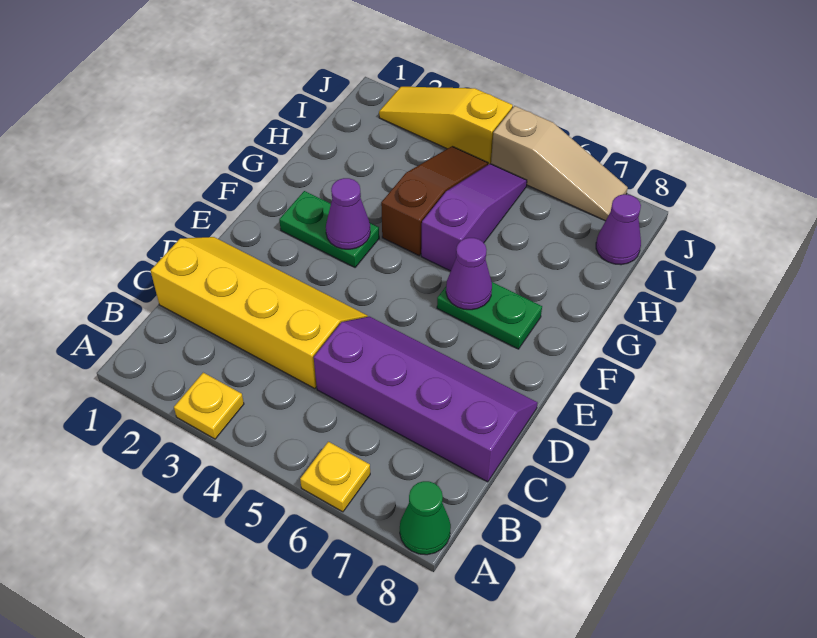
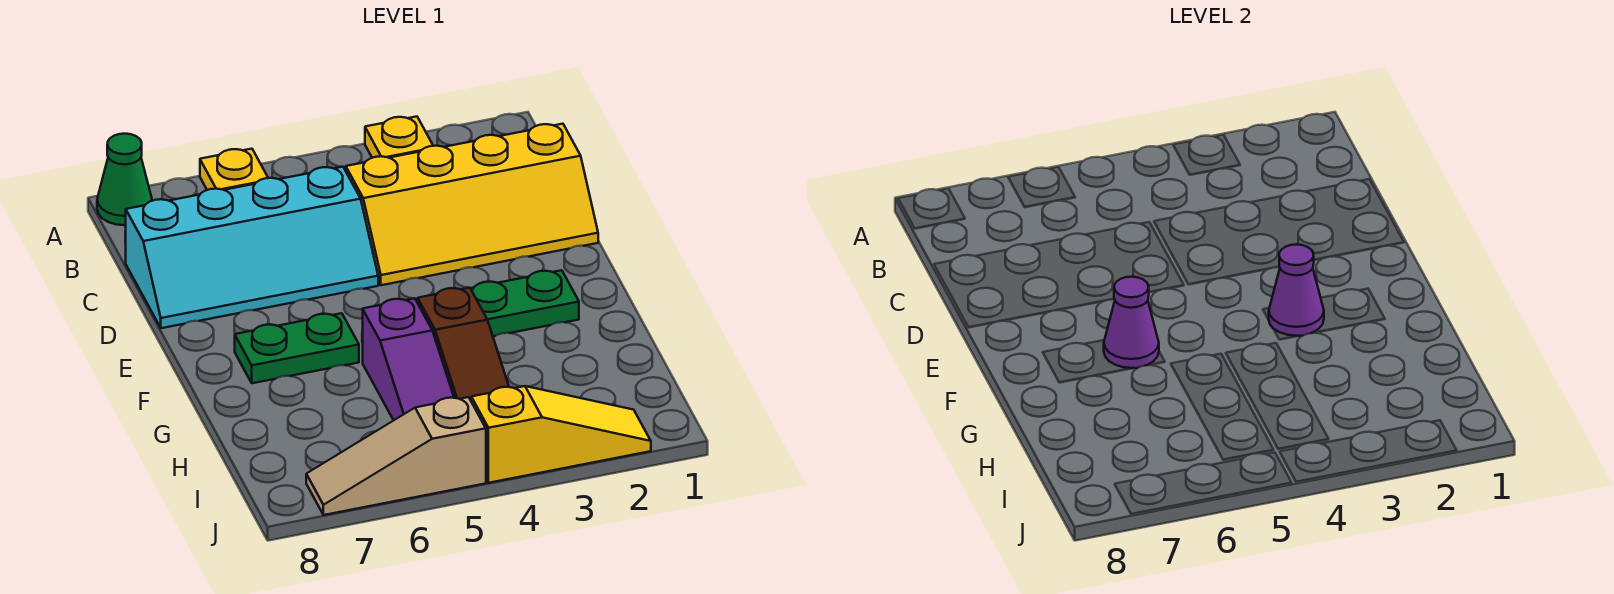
purple slope C5:D8 level 1 top C -> cyan slope C5:D8 level 1 top C
purple cone I8 level 1 -> none

